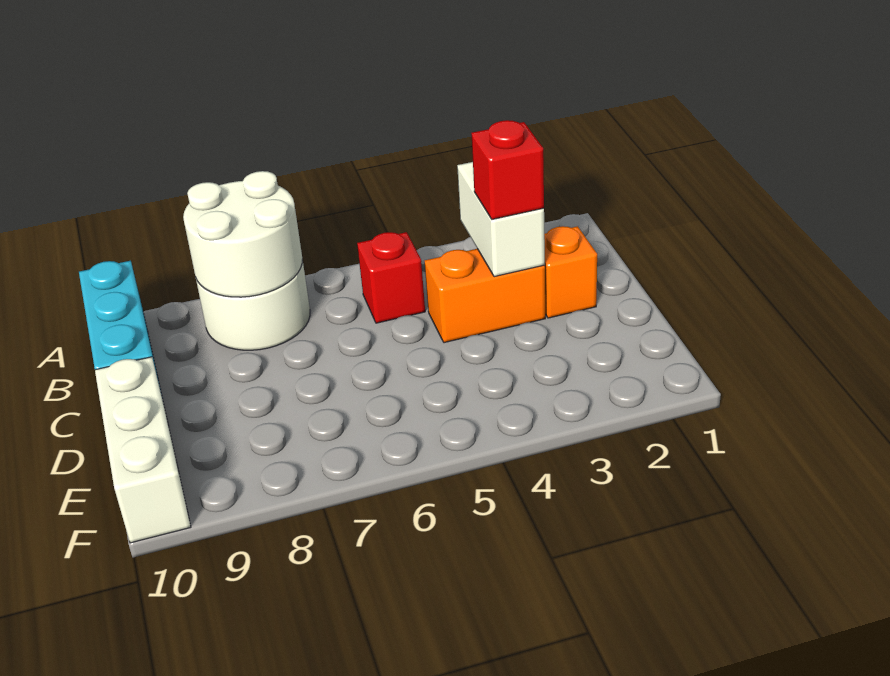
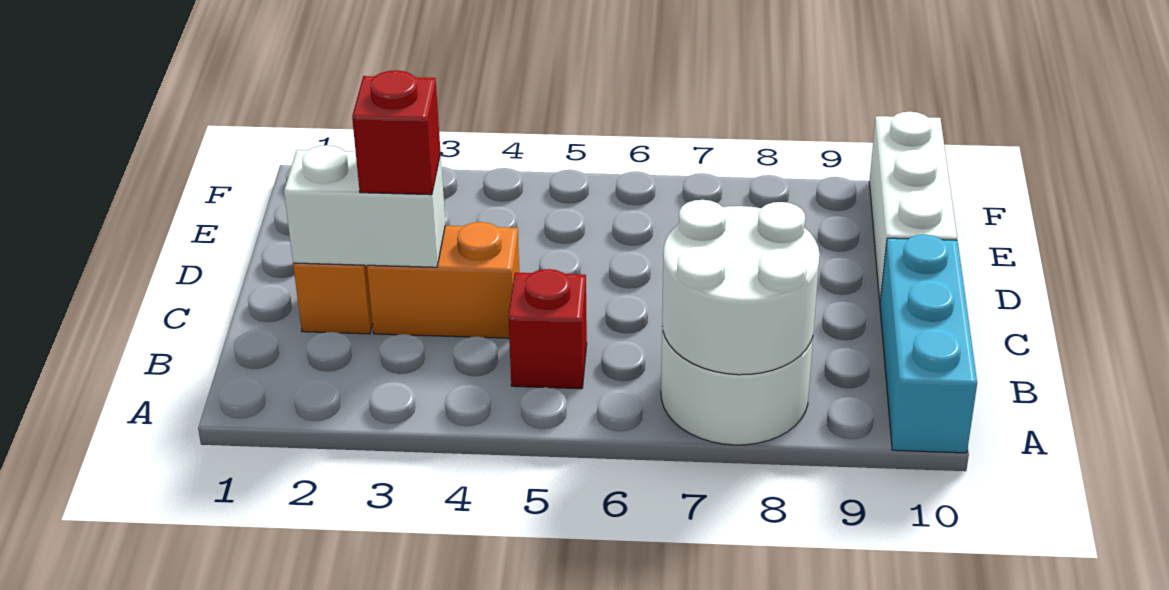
white brick B3:C3 level 2 -> white brick C2:C3 level 2

